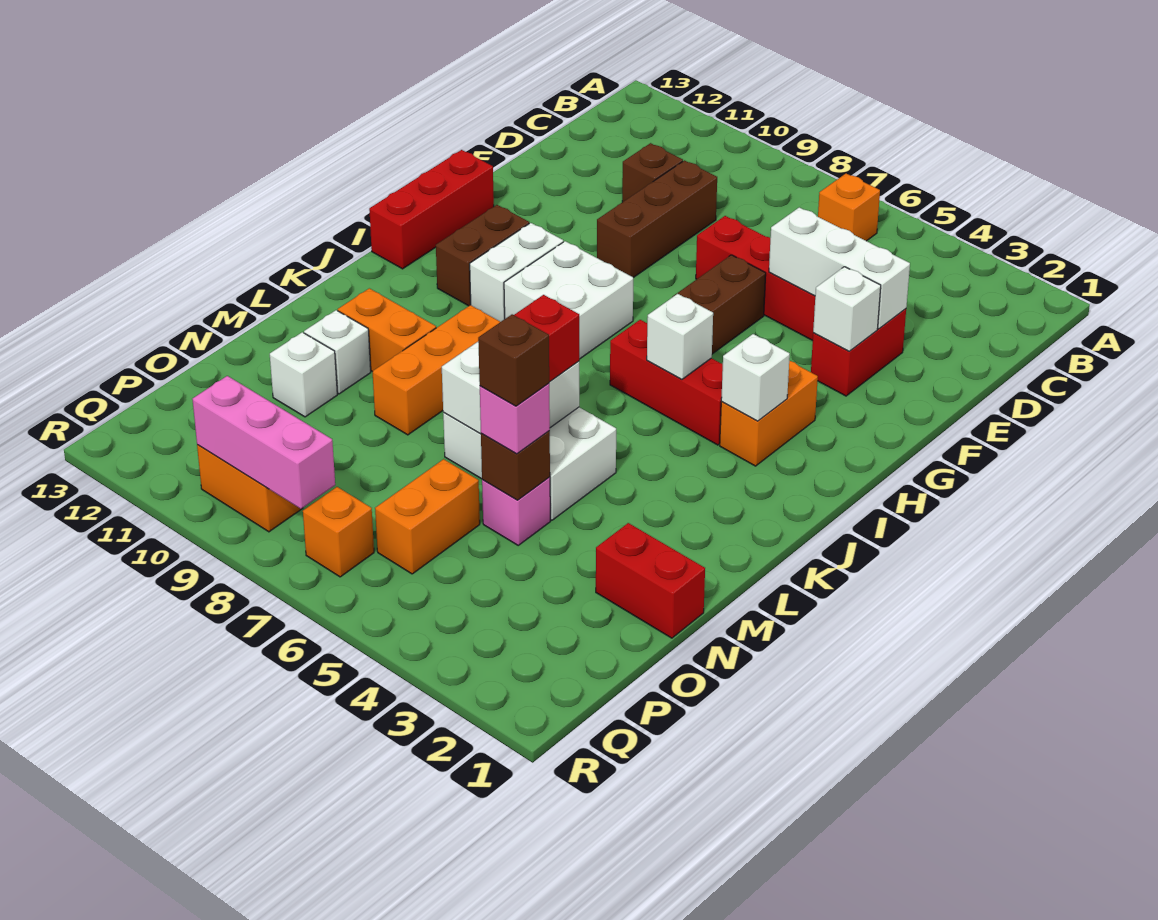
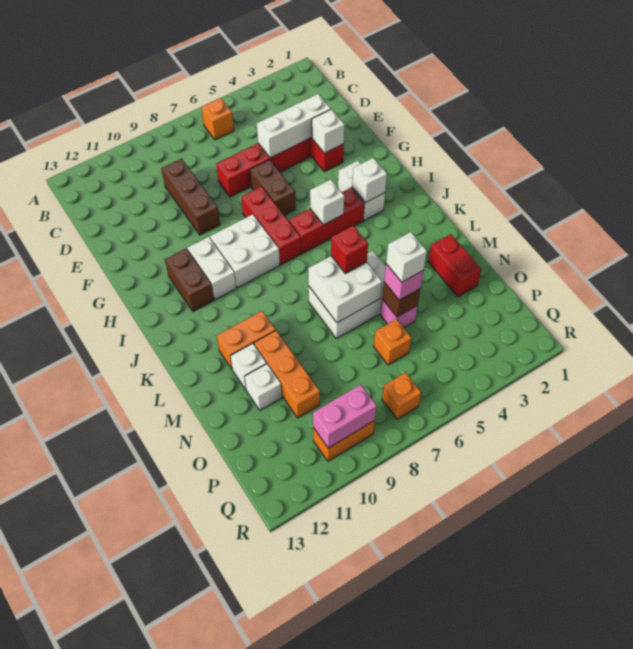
brown brick D10 level 1 -> none
red brick G13:I13 level 1 -> red brick G7:I7 level 1
orange brick H3:I3 level 1 -> white brick H3:I3 level 1
orange brick K9:M9 level 1 -> orange brick M10:O10 level 1
red brick N1:N2 level 1 -> red brick M2:N2 level 1
brown brick N5 level 4 -> white brick N5 level 4
orange brick O6:P6 level 1 -> orange brick O6 level 1
pink brick Q8:Q10 level 2 -> pink brick Q9:Q10 level 2

